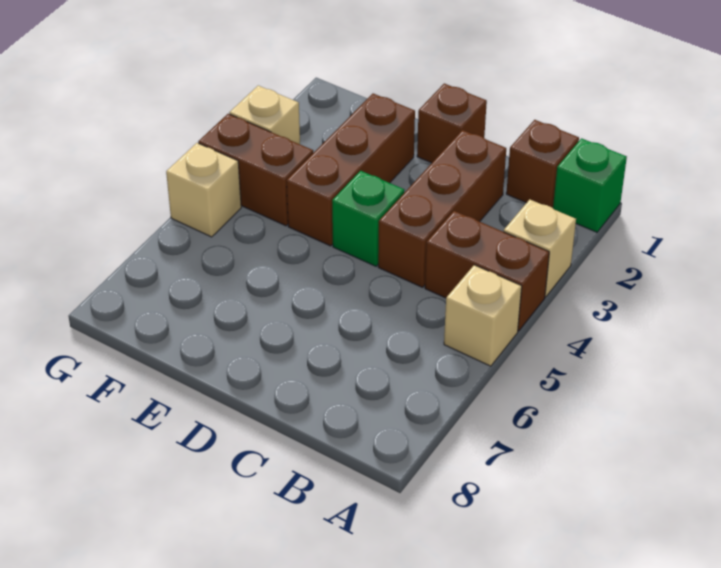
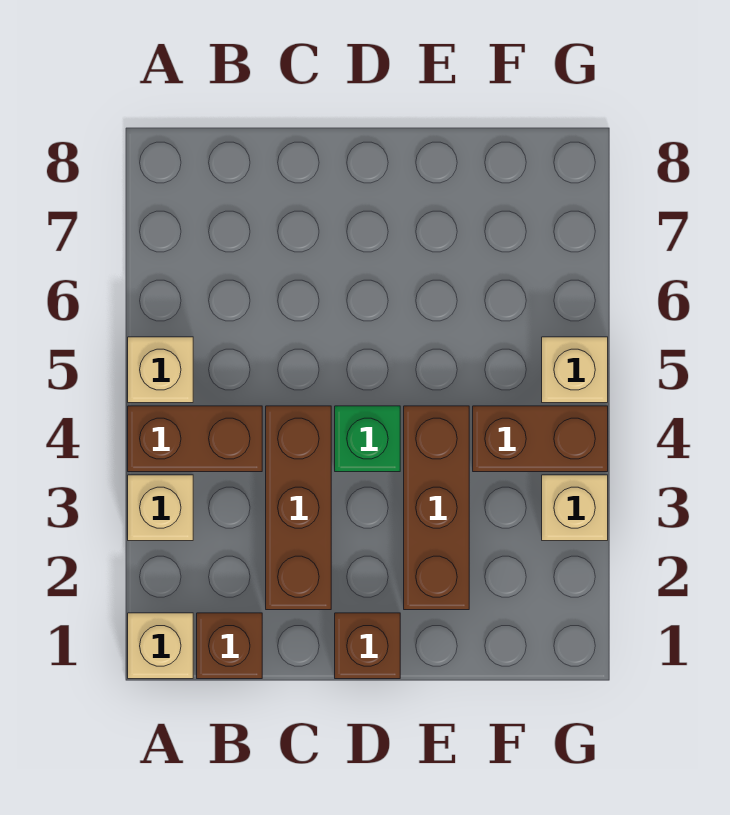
green brick A1 level 1 -> tan brick A1 level 1

